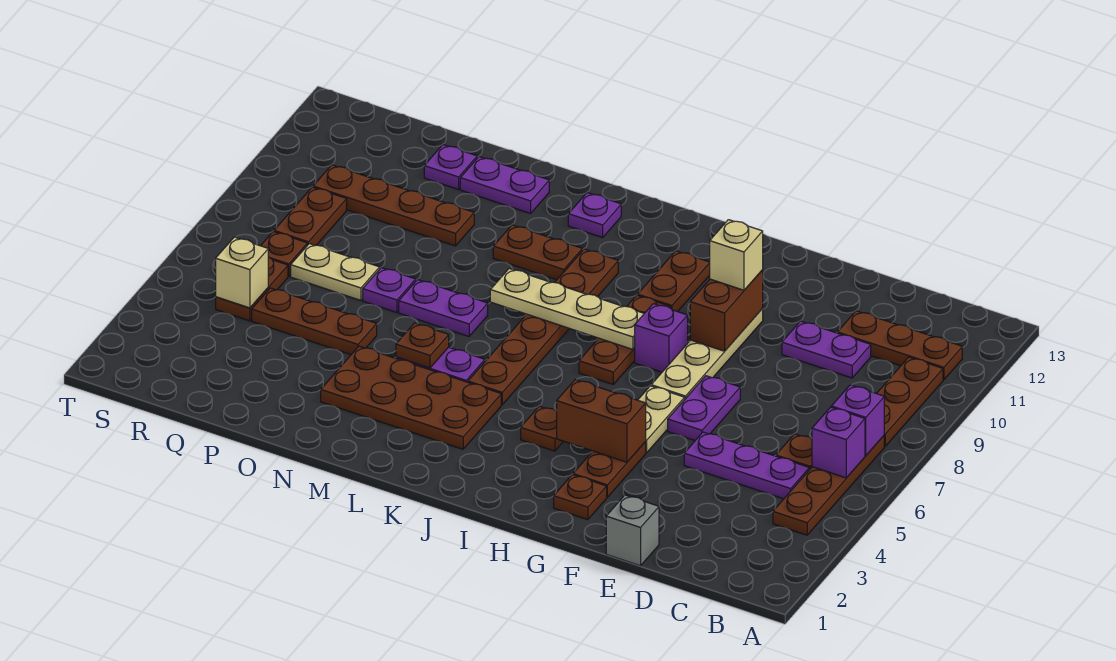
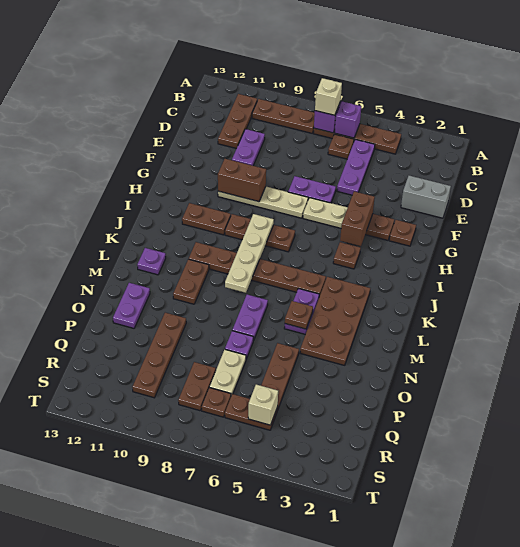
grey brick E1 level 1 -> grey brick E1:E2 level 1
tan brick G10 level 3 -> tan brick B7 level 3
purple brick H8 level 1 -> none
purple plate P12 level 1 -> none
brown plate R8:R9 level 1 -> brown plate Q8:R8 level 1

